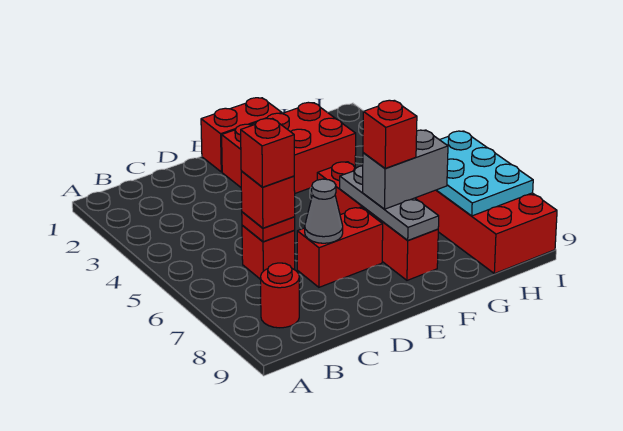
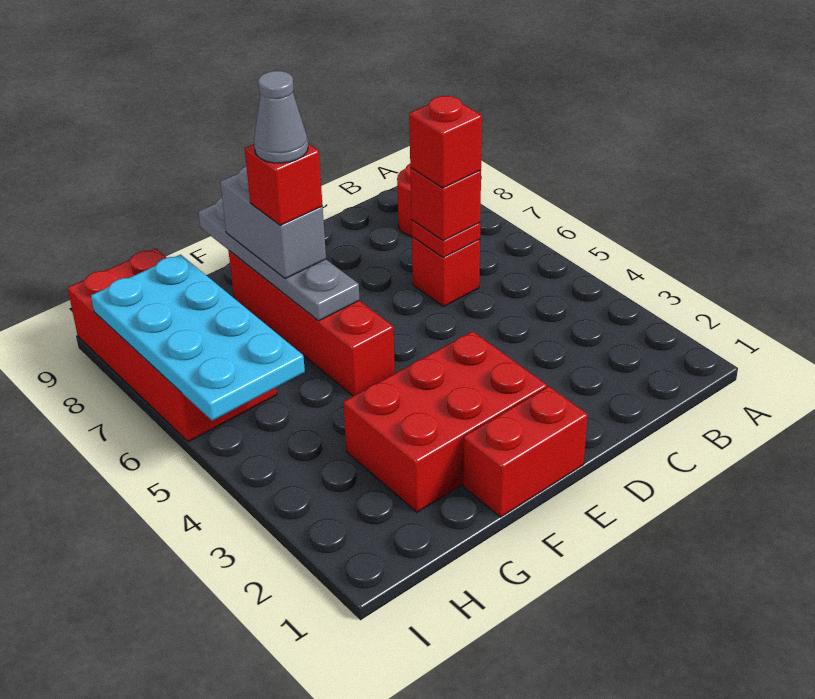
red brick D7:E7 level 1 -> none
grey cone D7 level 2 -> grey cone F7 level 5
grey plate F6:F8 level 2 -> grey plate F6:F9 level 2
grey brick F7:G7 level 3 -> grey brick F7:F8 level 3
cyan plate H6:I8 level 2 -> cyan plate H5:I8 level 2

